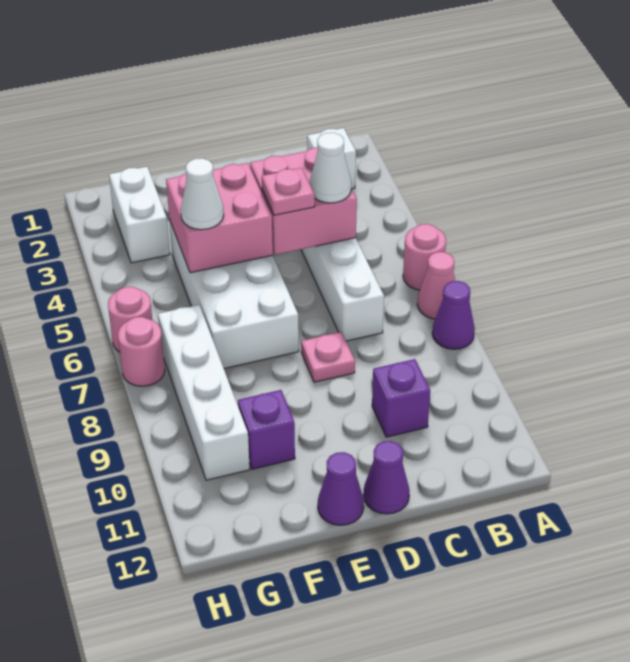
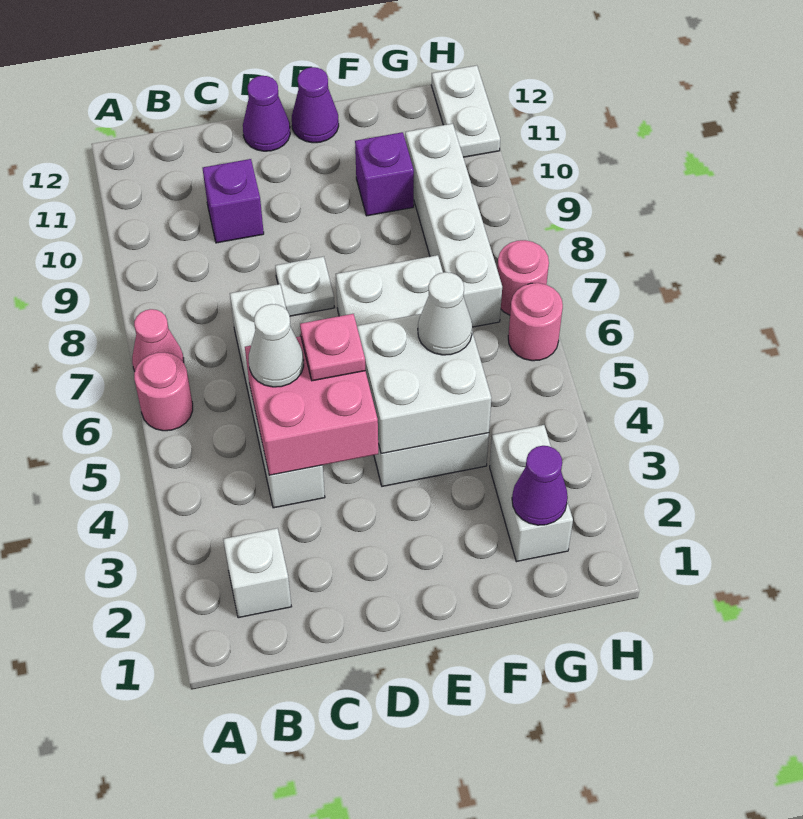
purple cone A8 level 1 -> purple cone G2 level 2
pink plate D8 level 1 -> white plate D8 level 1
pink brick E4:F5 level 2 -> white brick E4:F5 level 2
none -> white plate H11:H12 level 1

